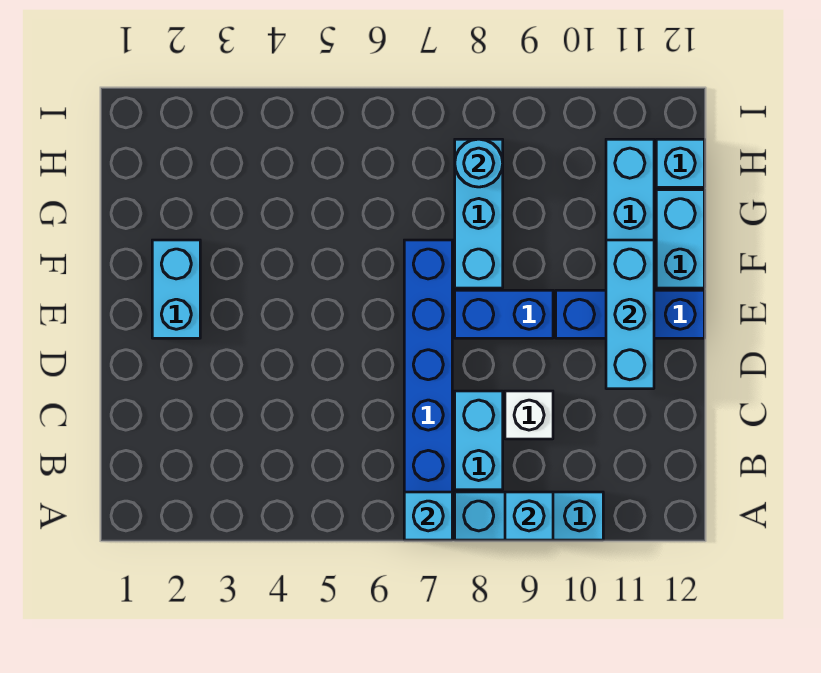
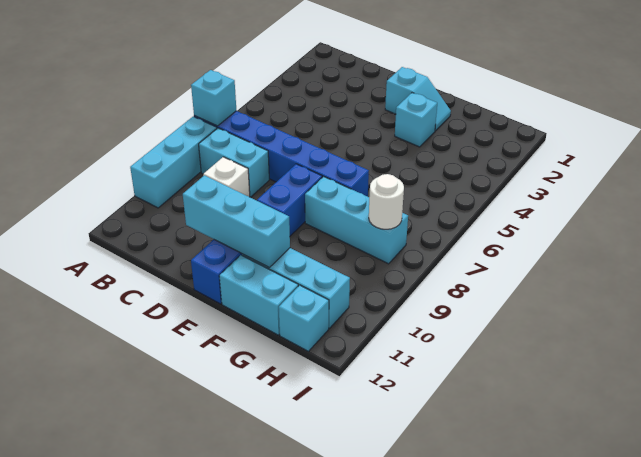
cyan brick A9 level 2 -> cyan brick F3 level 1
cyan brick E2:F2 level 1 -> cyan slope E2:F2 level 1 top E
cyan round brick H8 level 2 -> white round brick H8 level 2

